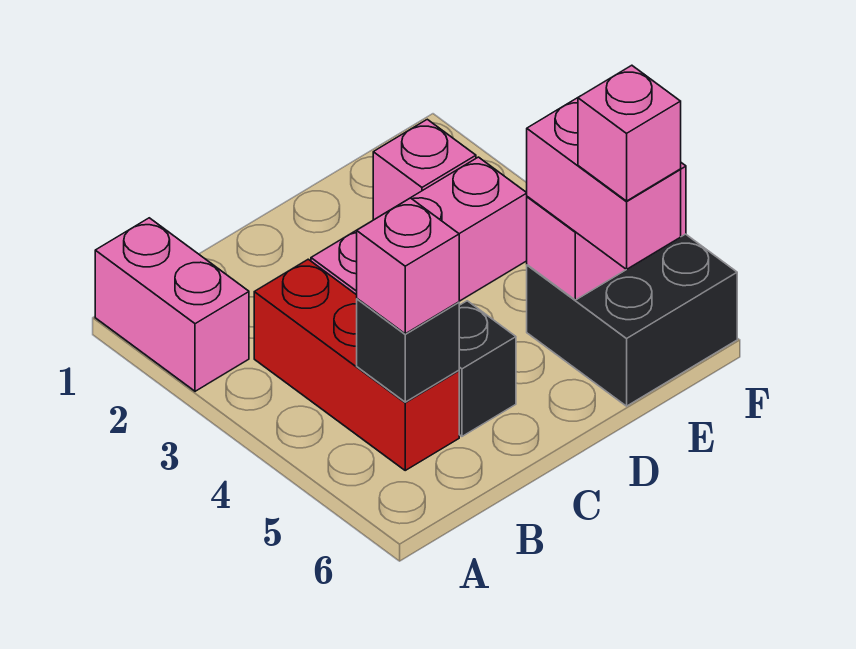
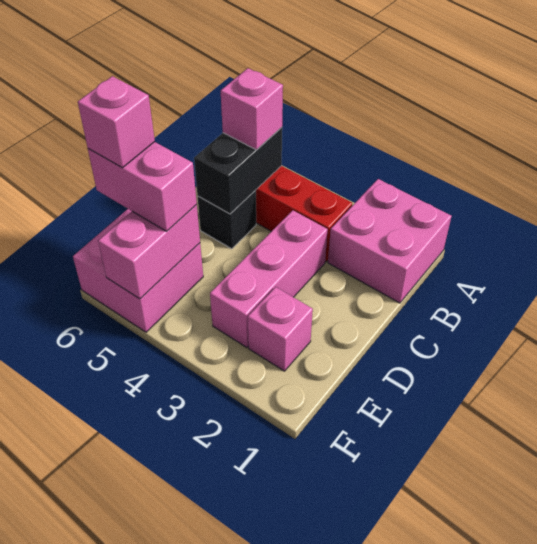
pink brick A1:A2 level 1 -> pink brick A1:B2 level 1
black brick B5 level 2 -> black brick B5:C5 level 2
black brick E5:F6 level 1 -> pink brick E5:F6 level 1

